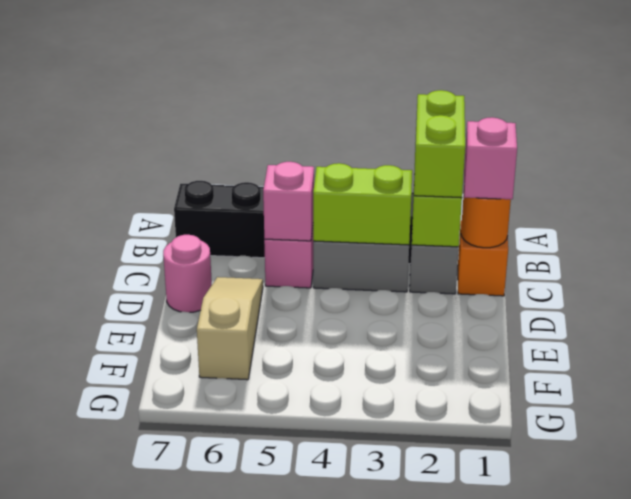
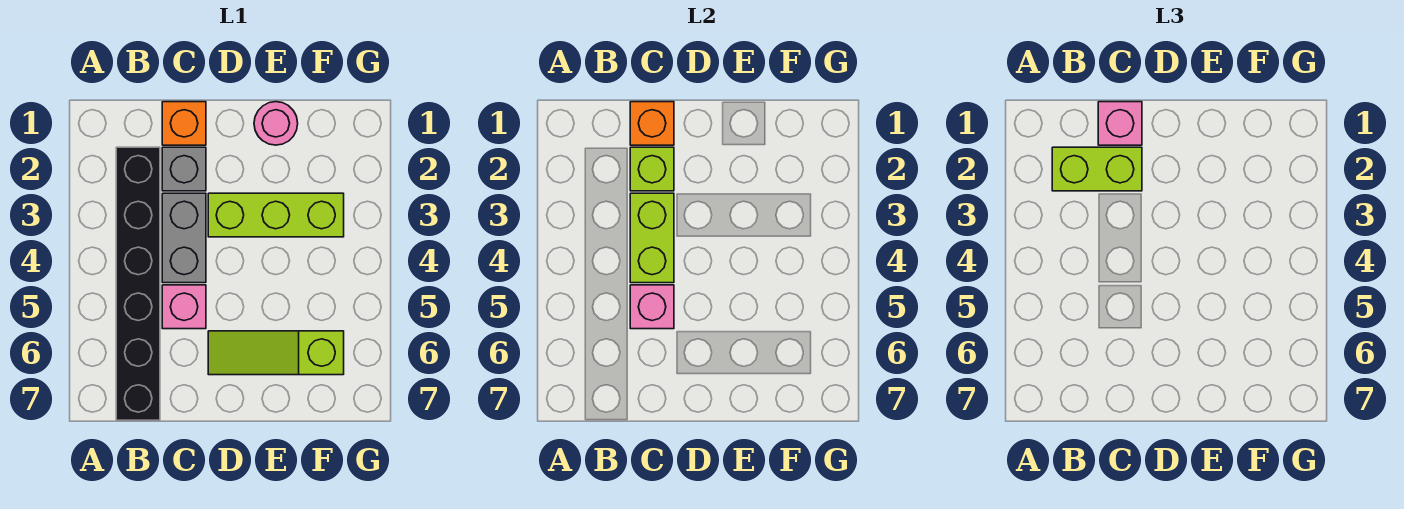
orange round brick C1 level 2 -> orange brick C1 level 2
none -> lime brick D3:F3 level 1
tan slope D6:F6 level 1 top F -> lime slope D6:F6 level 1 top F
pink round brick D7 level 1 -> pink round brick E1 level 1

